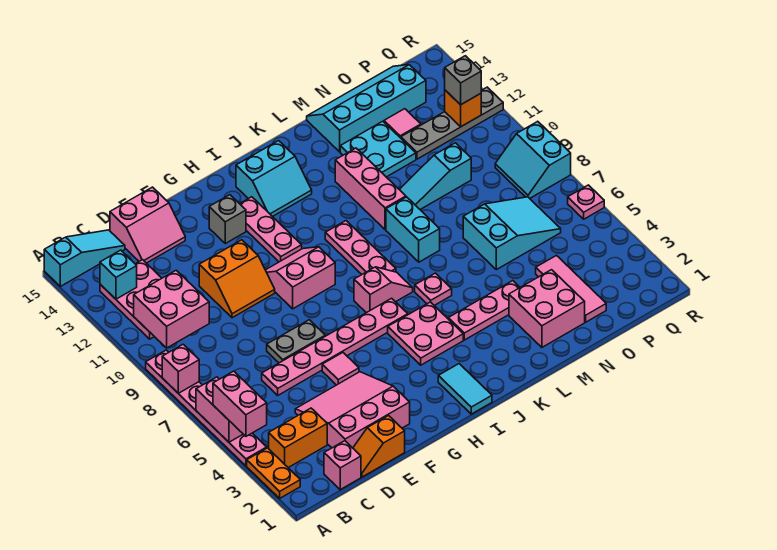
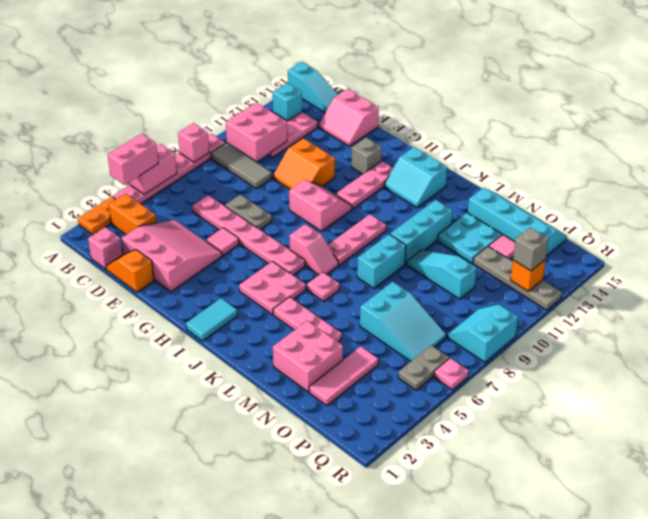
none -> grey tile B9:D9 level 1
pink brick L10:L12 level 1 -> cyan brick L10:L12 level 1
none -> grey plate Q5:Q6 level 1

